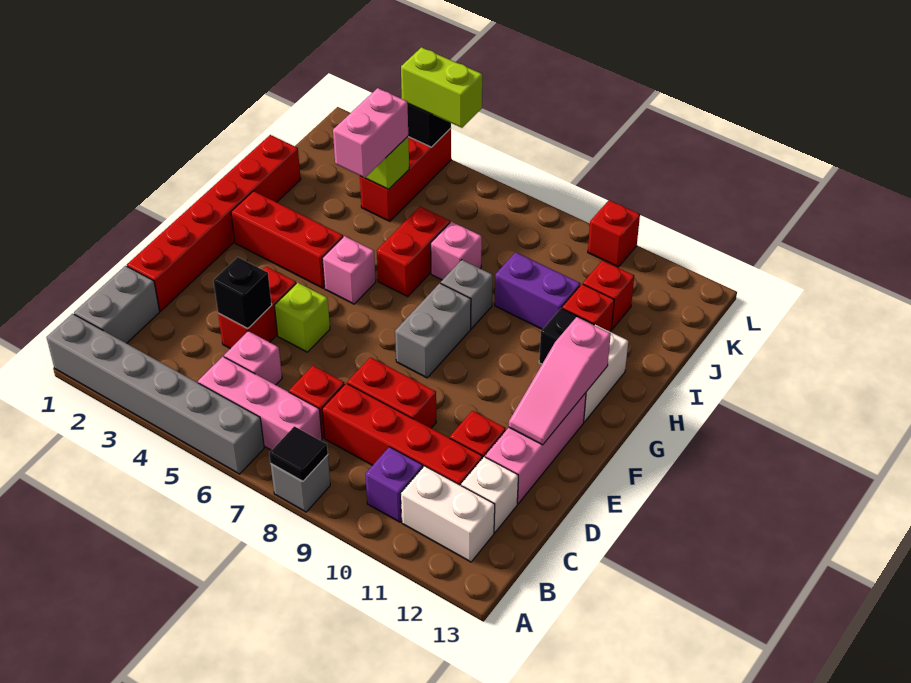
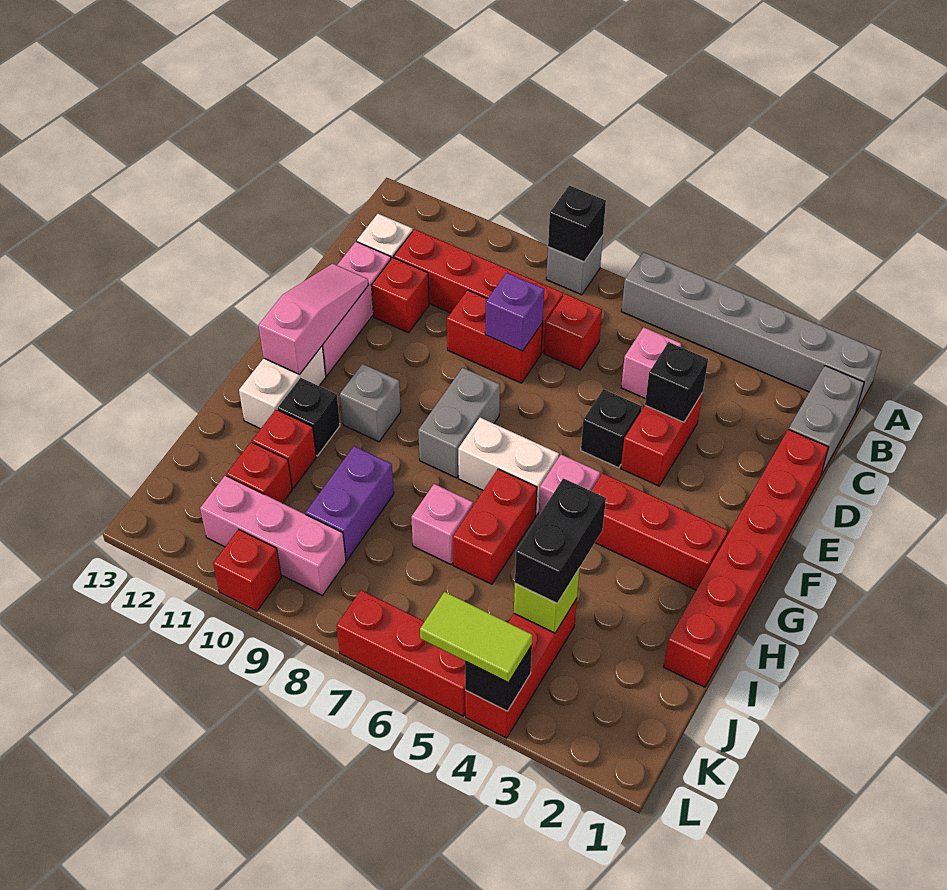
black tile A8 level 2 -> black brick A8 level 2
pink brick B5:B7 level 1 -> pink brick K9:K11 level 1
purple brick B10 level 1 -> purple brick D8 level 2
white brick B11:B12 level 1 -> white brick G6:G7 level 1
lime brick E5 level 1 -> black brick E5 level 1
grey brick H8 level 1 -> grey brick G10 level 1
pink brick I4:J4 level 3 -> black brick I4:J4 level 3
purple brick I9:I10 level 1 -> purple brick I9:J9 level 1
lime brick L4:L5 level 3 -> lime tile L4:L5 level 3
none -> red brick L5:L7 level 1

